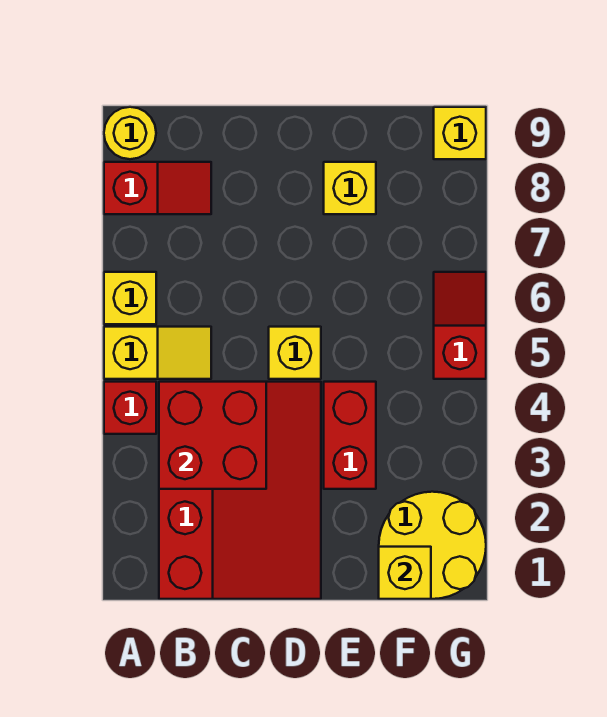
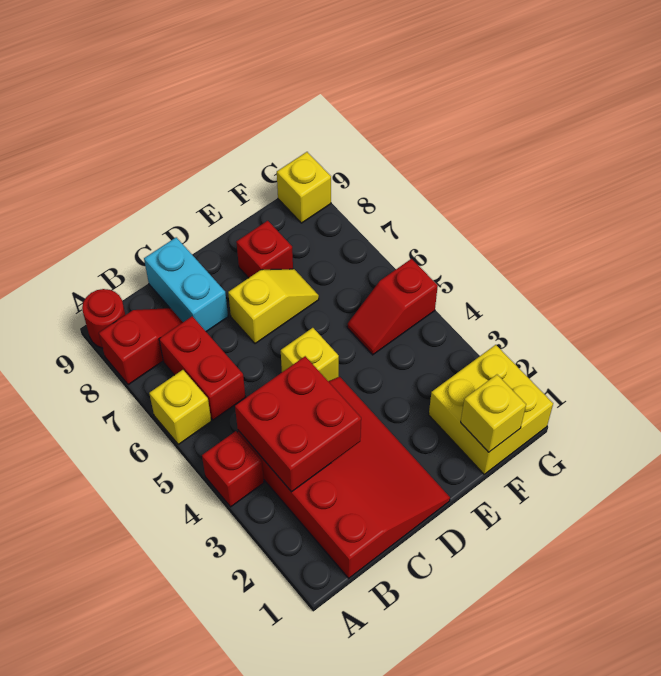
yellow slope A5:B5 level 1 top A -> yellow slope D7:E7 level 1 top D
yellow round brick A9 level 1 -> red round brick A9 level 1
none -> cyan brick C8:C9 level 1
red brick E3:E4 level 1 -> red brick B6:B7 level 1
yellow brick E8 level 1 -> red brick E8 level 1
yellow round brick F1:G2 level 1 -> yellow brick F1:G2 level 1
red slope G5:G6 level 1 top 5 -> red slope F5:G5 level 1 top G

